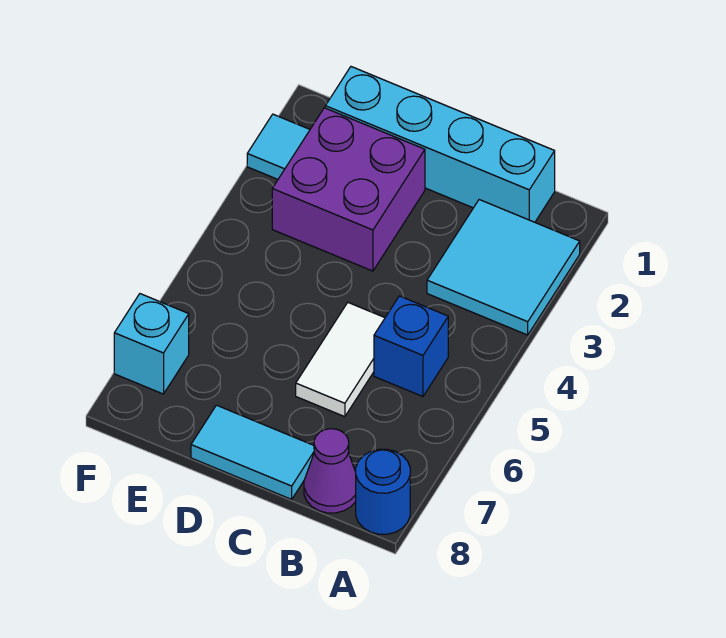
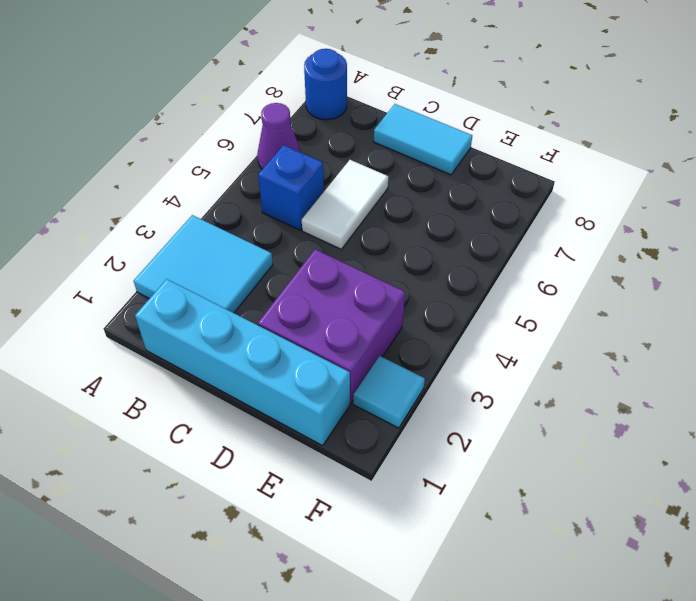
purple cone B8 level 1 -> purple cone A6 level 1
cyan brick F7 level 1 -> none

